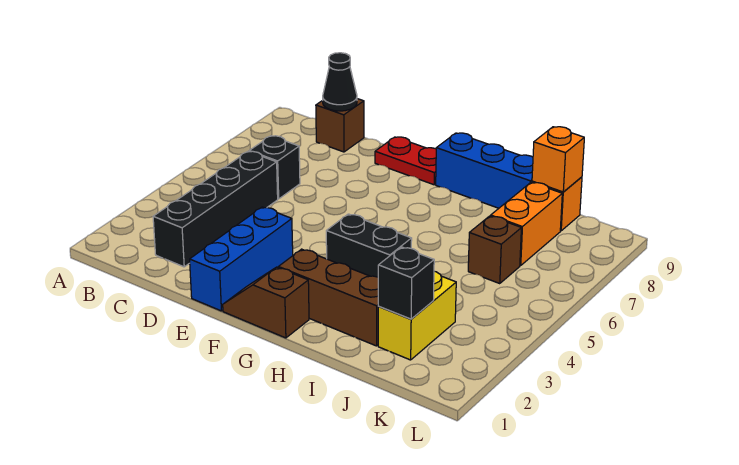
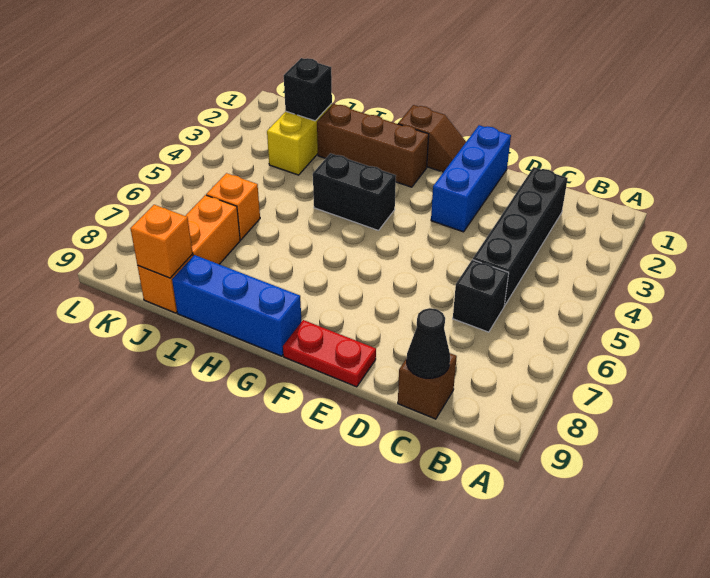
brown brick J6 level 1 -> orange brick J6 level 1

